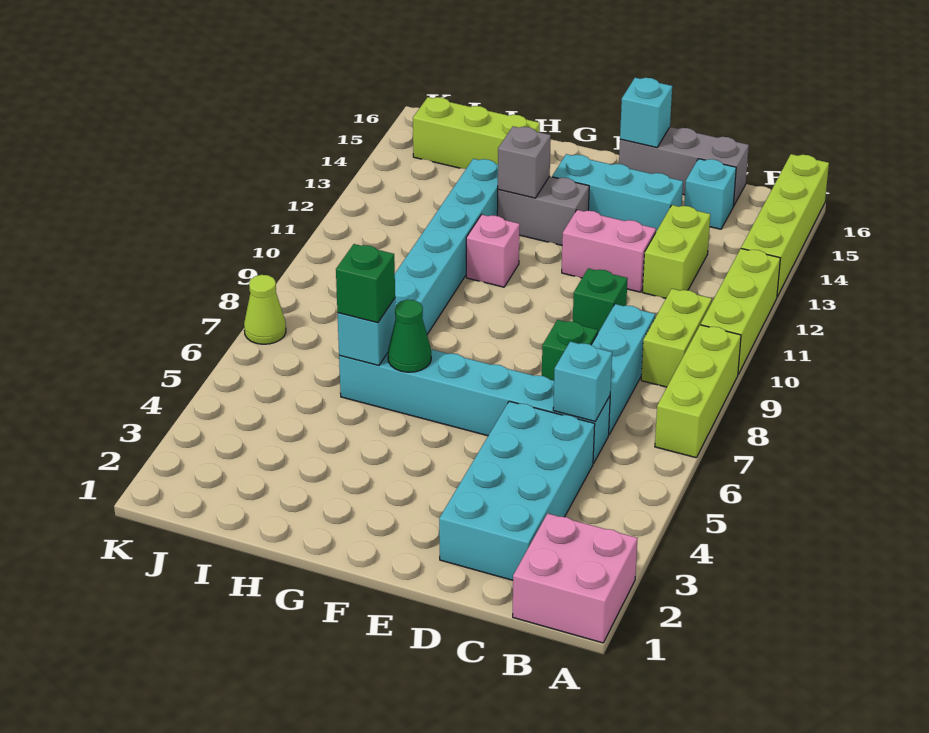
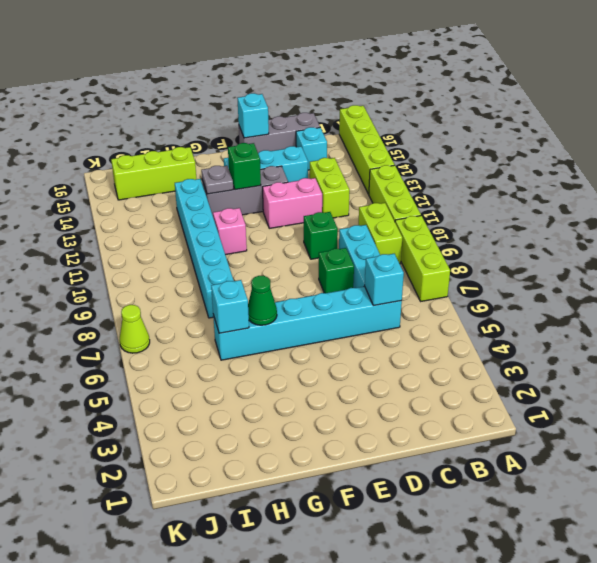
pink brick A1:B2 level 1 -> none
cyan brick C2:D5 level 1 -> none
grey brick F13:G13 level 1 -> grey brick E13:G13 level 1
grey brick G13 level 2 -> grey plate G13 level 2
green brick H6 level 3 -> green brick F13 level 2

